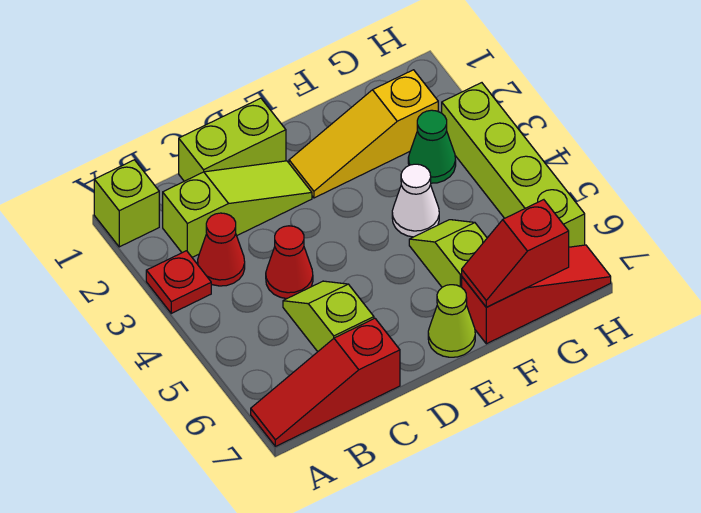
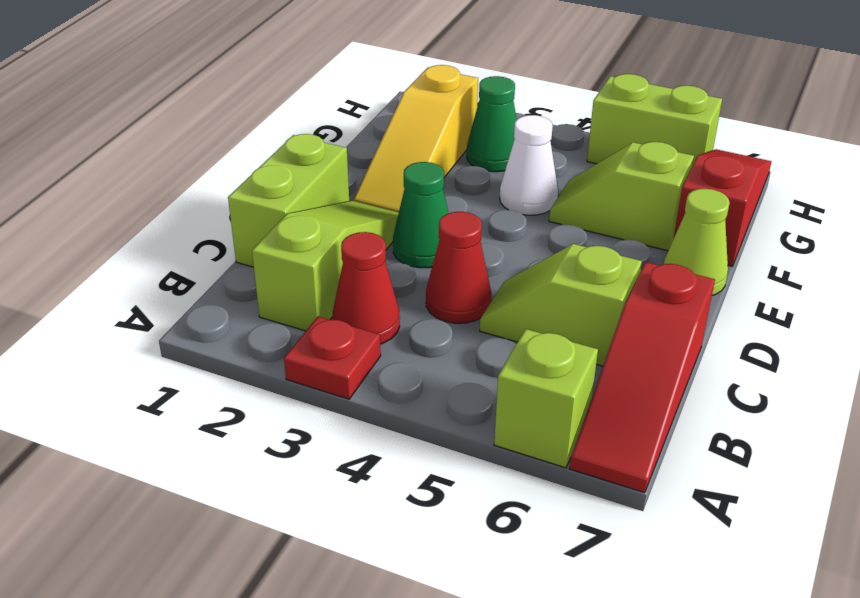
lime brick A1 level 1 -> lime brick A6 level 1
none -> green cone D3 level 1
red slope F7:G7 level 2 top G -> none
lime brick H3:H6 level 1 -> lime brick H5:H6 level 1

